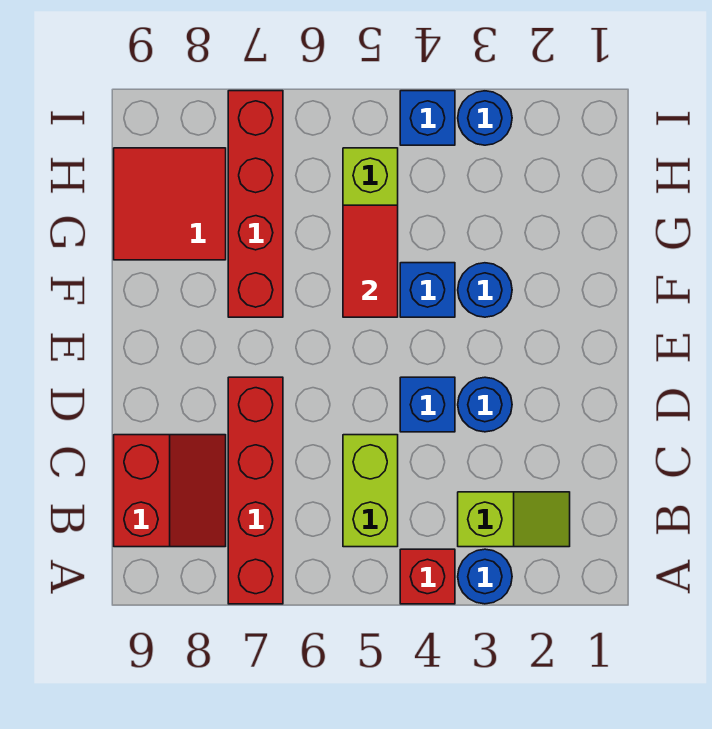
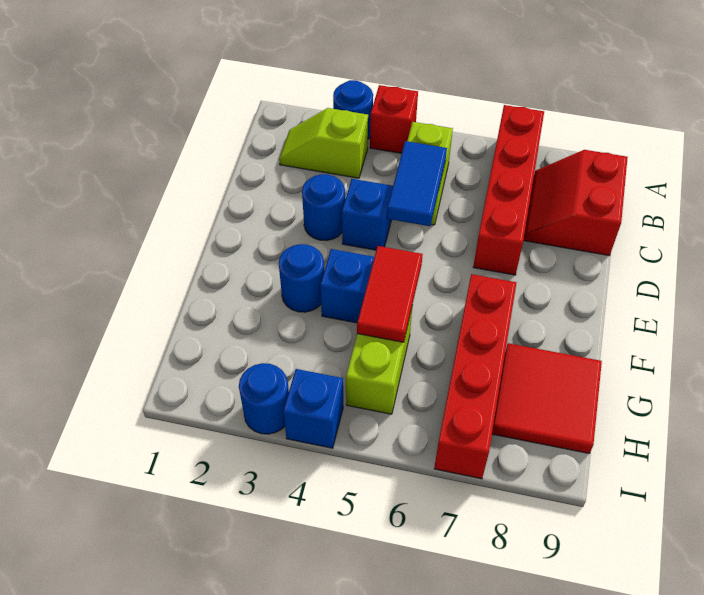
none -> blue tile C5:D5 level 2

